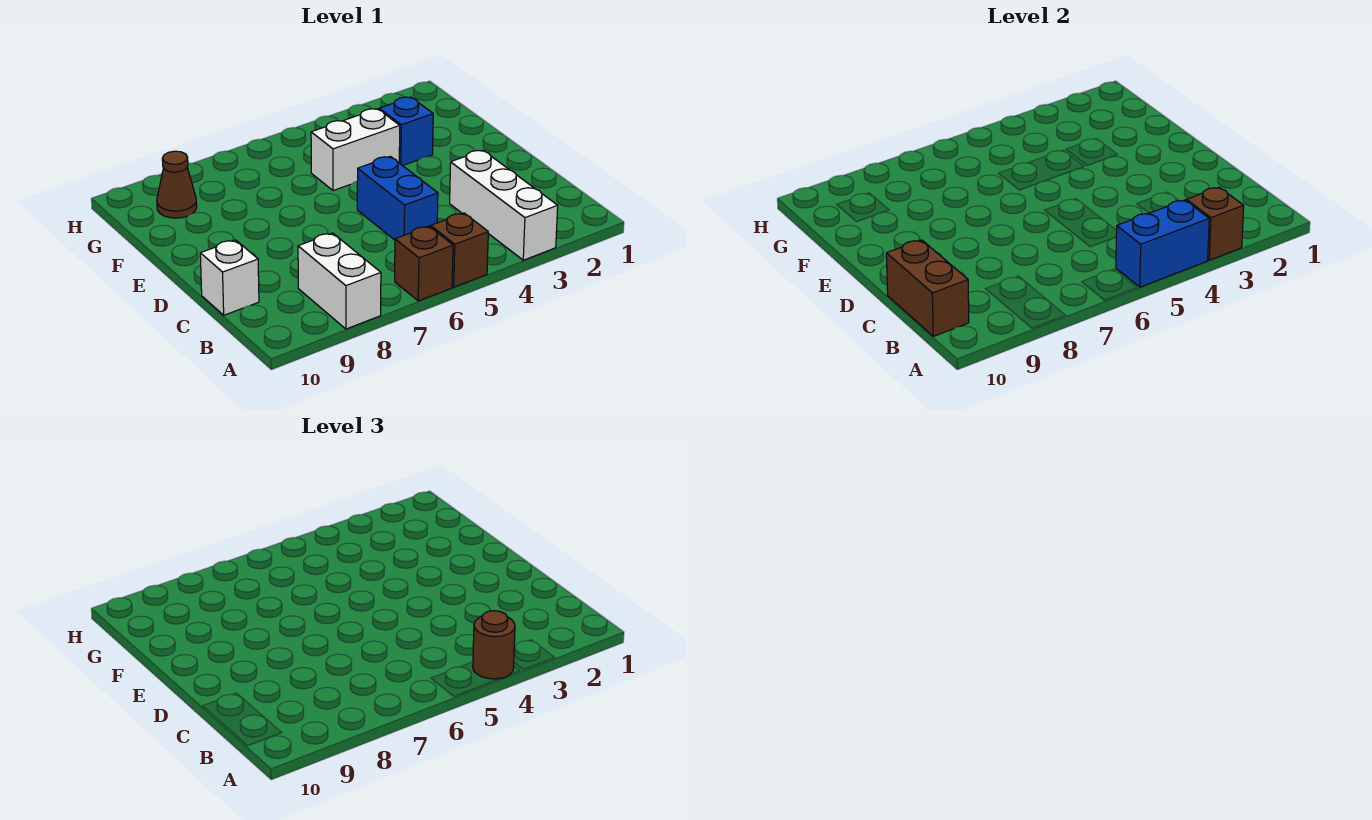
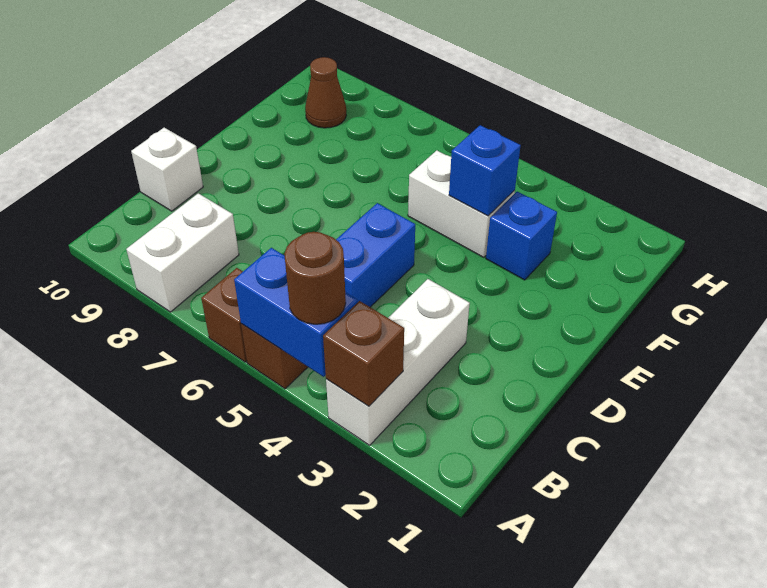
brown brick B10:C10 level 2 -> none
none -> blue brick F4 level 2

